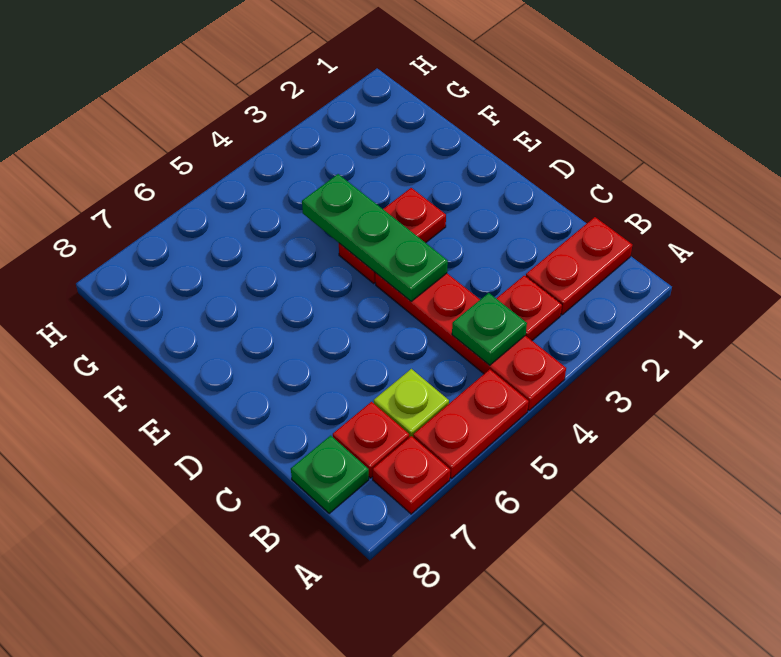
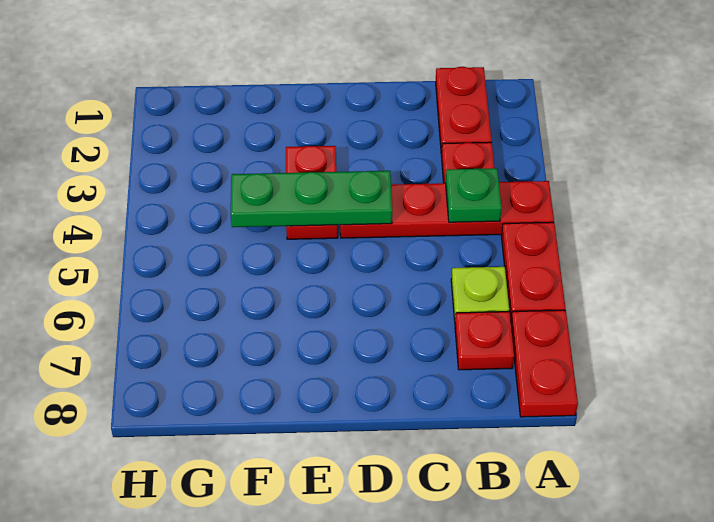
red plate A7 level 1 -> red plate A7:A8 level 1
green plate B8 level 1 -> none

